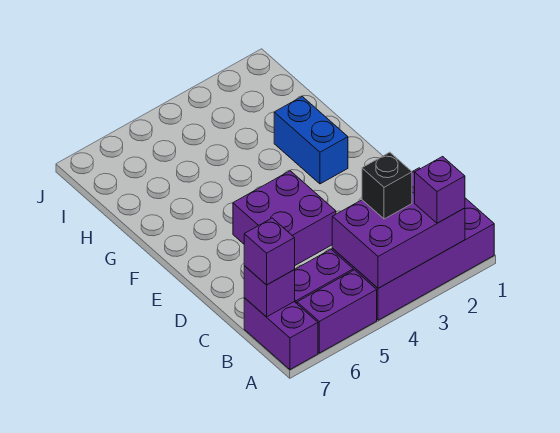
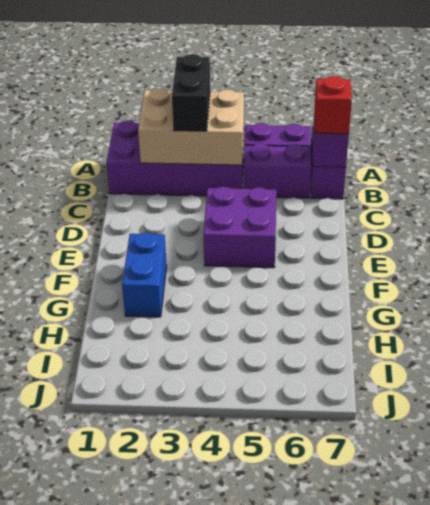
purple brick A2:B4 level 2 -> tan brick A2:B4 level 2
purple brick A2 level 3 -> none
black brick B3 level 3 -> black brick A3:B3 level 3
purple brick B7 level 3 -> red brick B7 level 3

